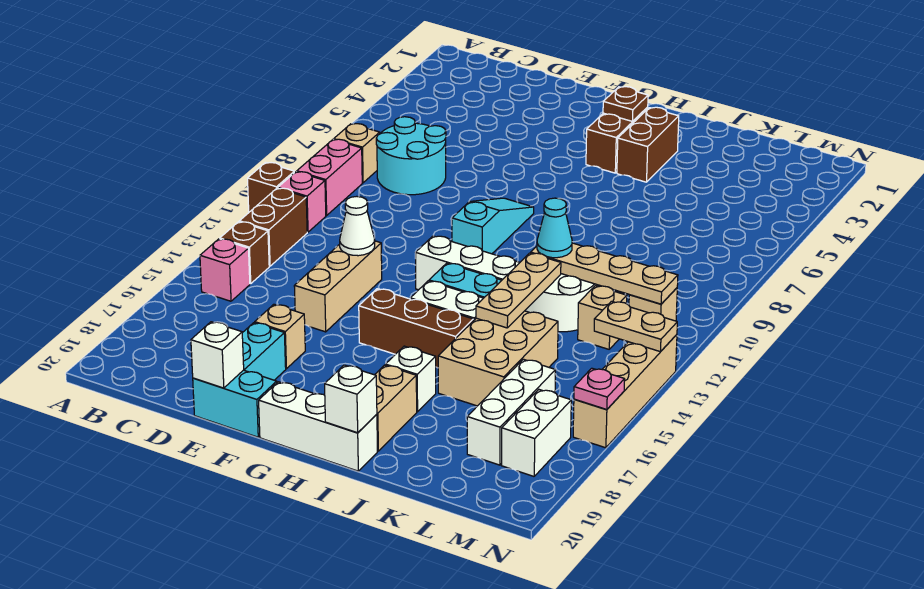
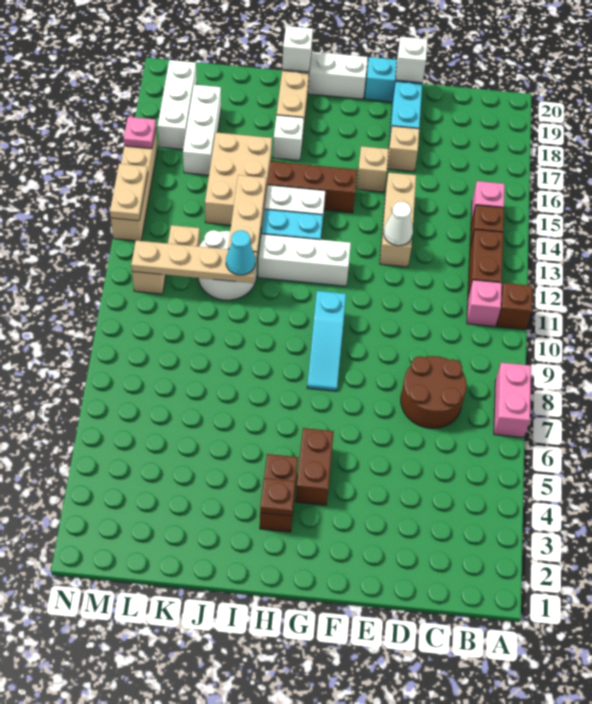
tan brick B8 level 1 -> tan brick F16 level 1
pink brick B9:B10 level 1 -> pink brick A7:A8 level 1
cyan round brick C7:D8 level 1 -> brown round brick C7:D8 level 1
brown brick I3:I4 level 1 -> brown brick G4:G5 level 1
tan plate M13:N13 level 2 -> tan plate N13:N14 level 2
white brick M17:M18 level 1 -> white brick M17:M19 level 1

